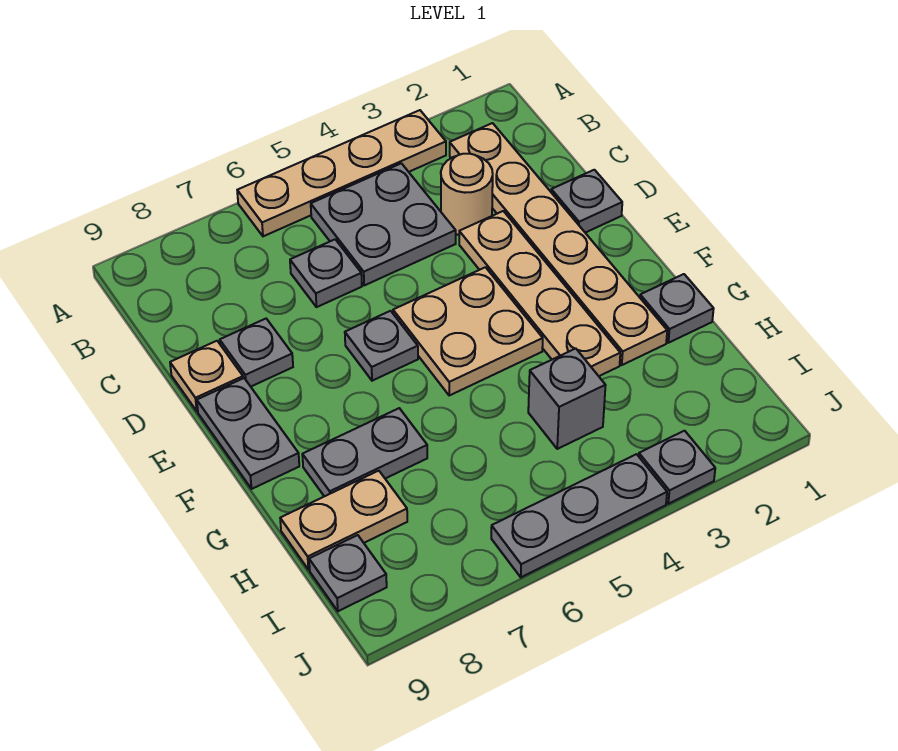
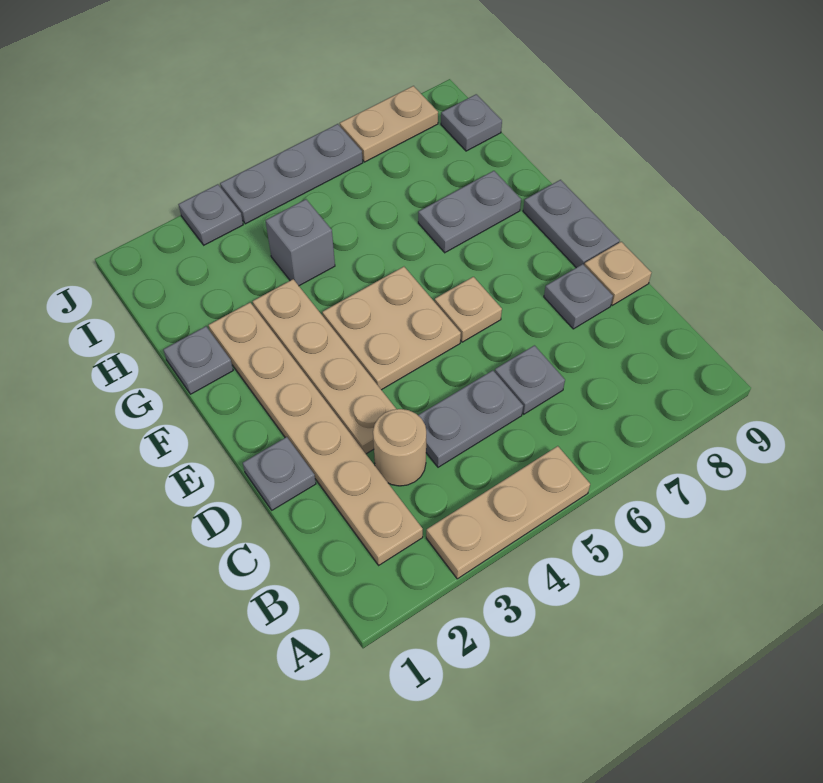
tan plate A3:A6 level 1 -> tan plate A3:A5 level 1
grey plate B4:C5 level 1 -> grey plate C4:C5 level 1
grey plate E6 level 1 -> tan plate E6 level 1
tan plate H8:H9 level 1 -> tan plate J7:J8 level 1

